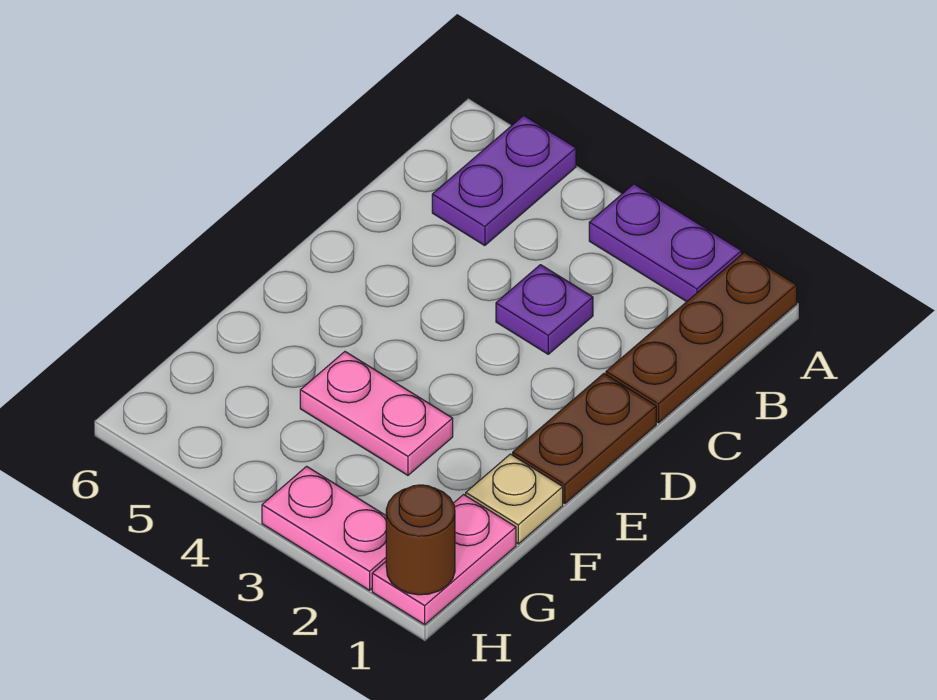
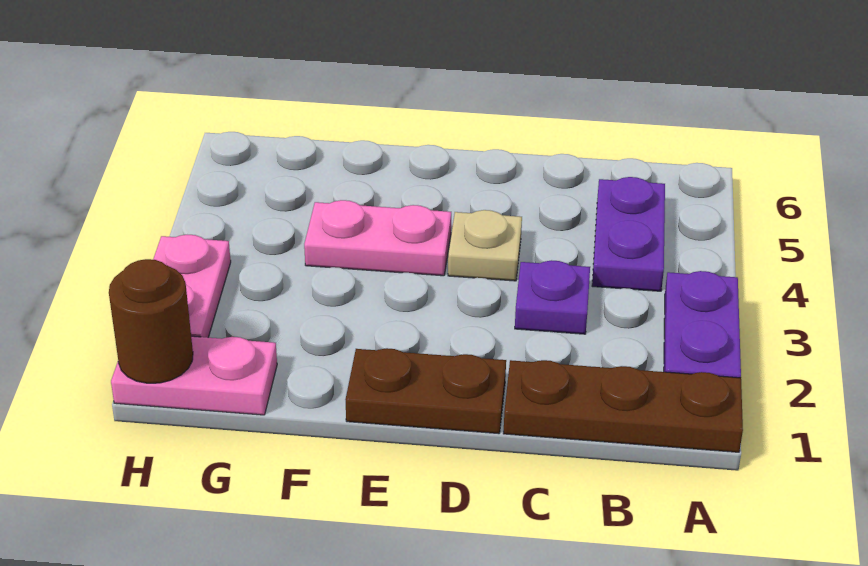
purple plate A5:B5 level 1 -> purple plate B4:B5 level 1
tan plate F1 level 1 -> tan plate D4 level 1
pink plate F3:F4 level 1 -> pink plate E4:F4 level 1

